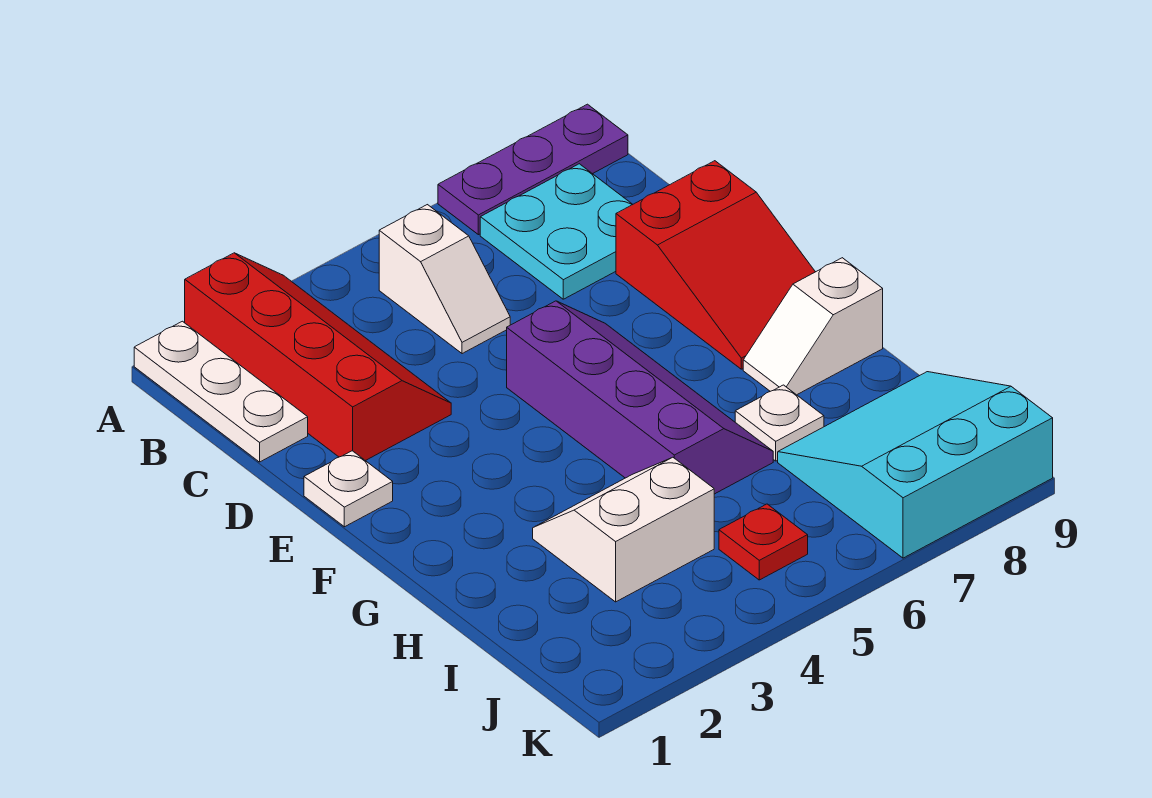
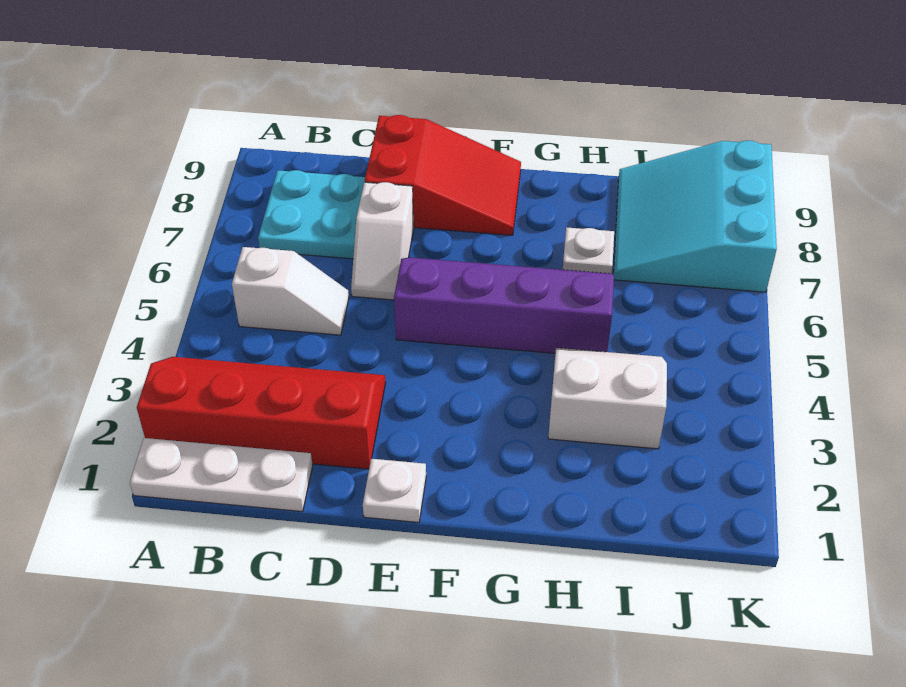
purple plate A7:A9 level 1 -> none
white slope G8:G9 level 1 top 9 -> white slope D6:D7 level 1 top 7
white slope H3:I4 level 1 top I -> white slope H3:I4 level 1 top 3
red plate J5 level 1 -> none

